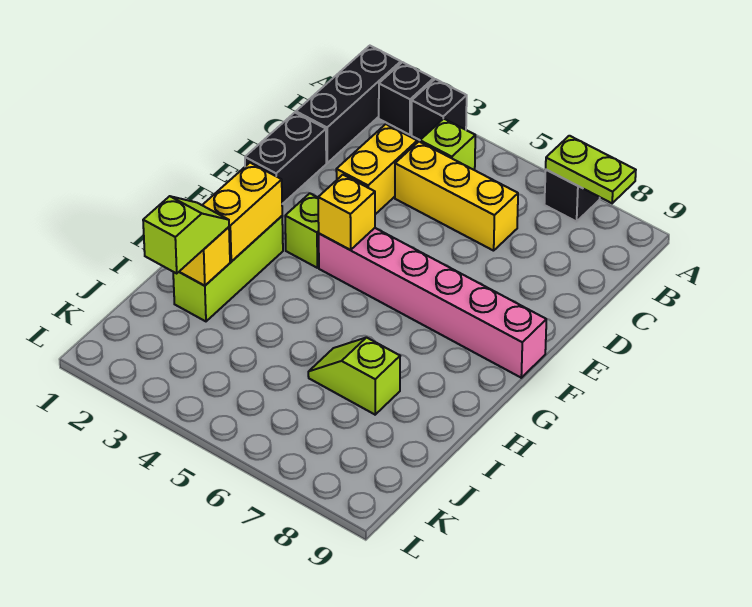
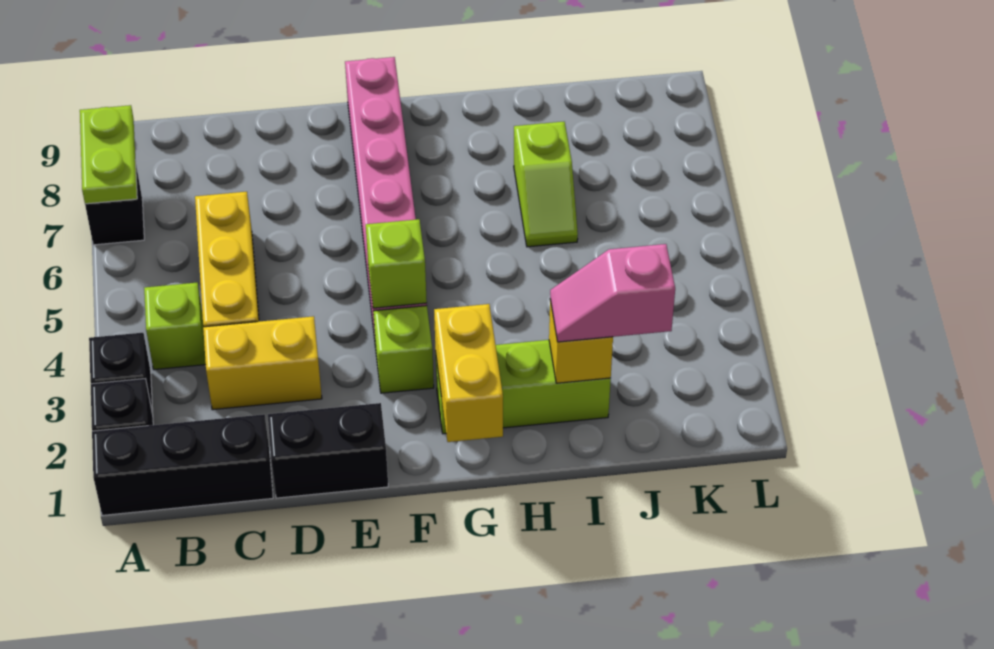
yellow brick F4 level 2 -> lime brick F4 level 2
yellow brick G2:H2 level 2 -> yellow brick G1:G2 level 2
lime slope I2:J2 level 3 top J -> pink slope I2:J2 level 3 top J

